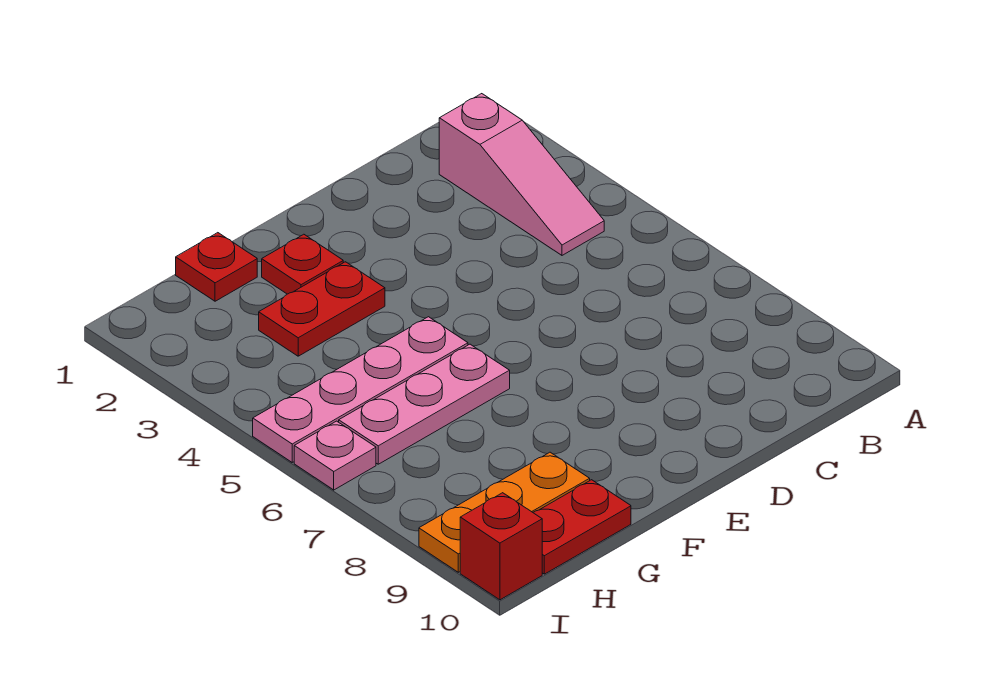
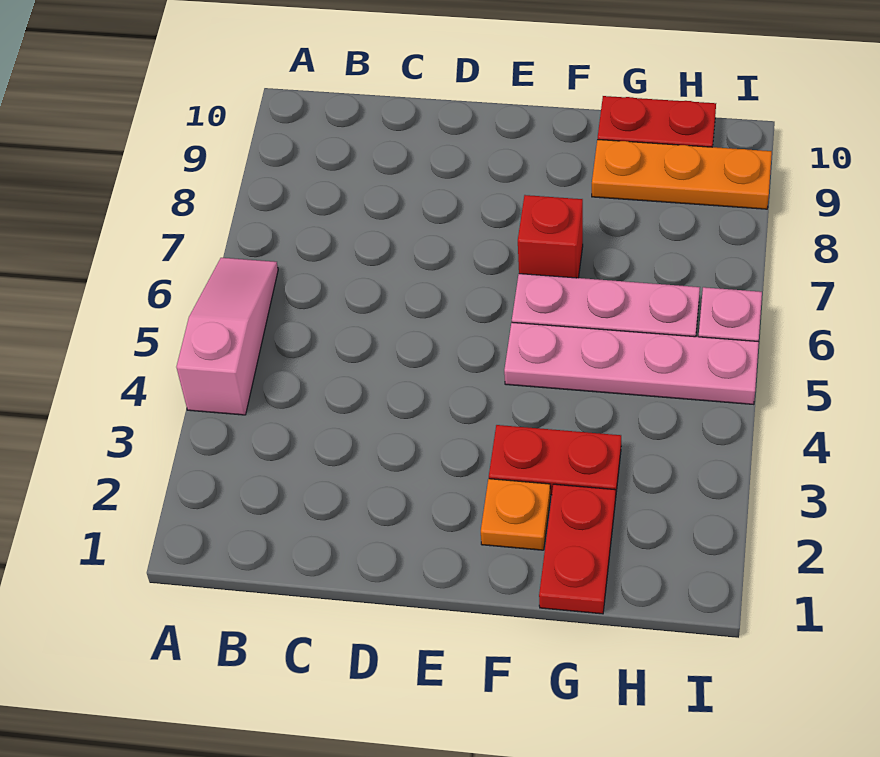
pink slope B2:B4 level 1 top 2 -> pink slope A4:A6 level 1 top 4
red plate F2 level 1 -> orange plate F2 level 1
red plate G1 level 1 -> red plate G1:G2 level 1
red brick I10 level 1 -> red brick F7 level 1

